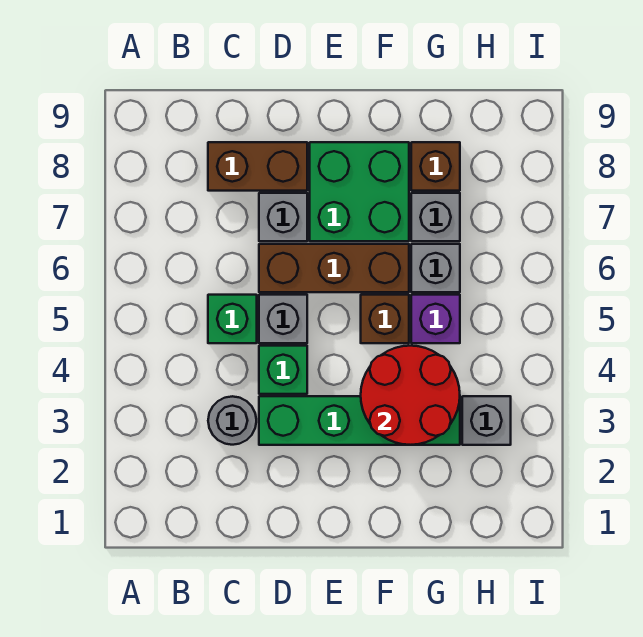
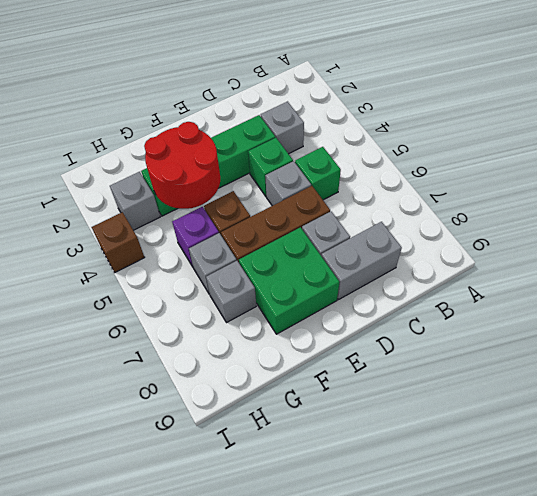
grey round brick C3 level 1 -> grey brick C3 level 1
brown brick C8:D8 level 1 -> grey brick C8:D8 level 1
brown brick G8 level 1 -> brown brick I4 level 1

